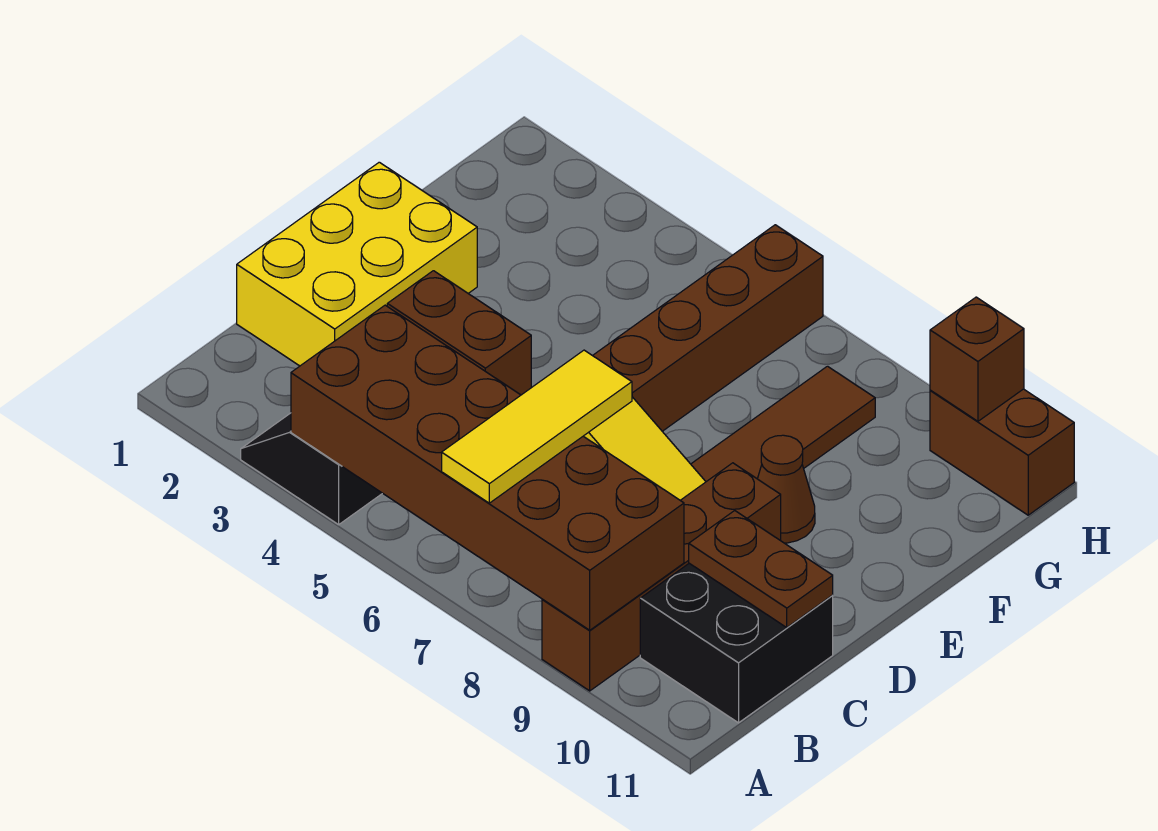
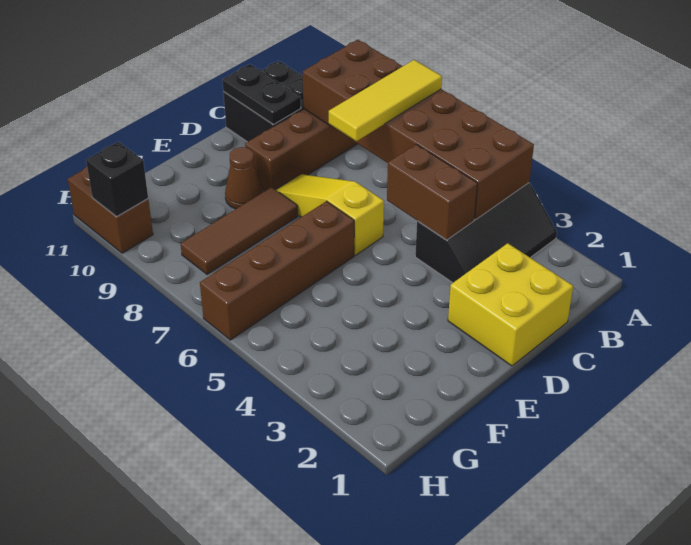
yellow brick C1:E2 level 1 -> yellow brick C1:D2 level 1
brown plate C10:C11 level 2 -> black plate C10:C11 level 2
brown brick H10 level 2 -> black brick H10 level 2

